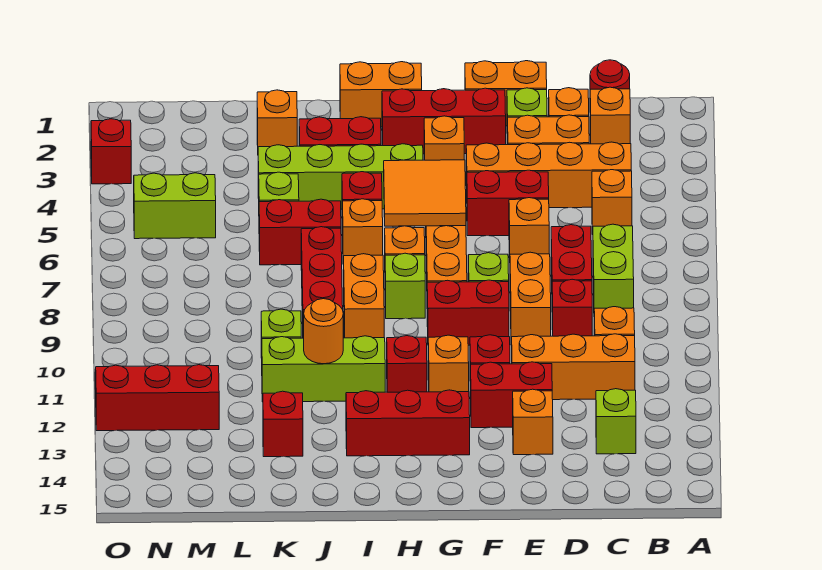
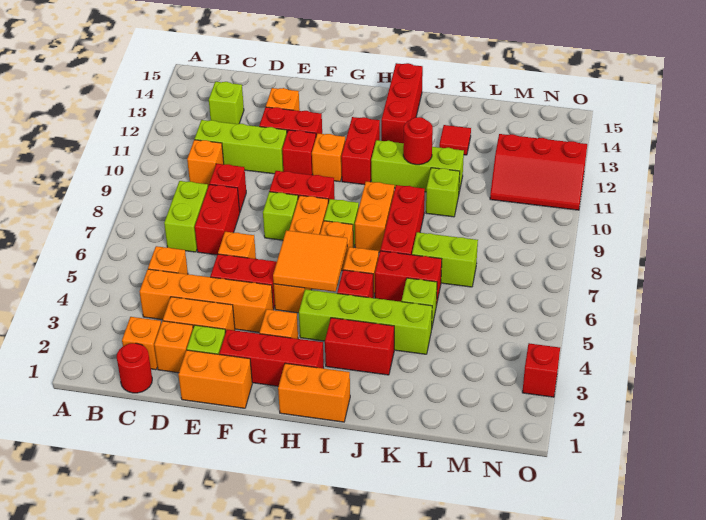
orange brick C11:E11 level 1 -> lime brick C11:E11 level 1
orange brick E8:E9 level 1 -> none
red brick G13:I13 level 1 -> red brick I13:I15 level 1
red brick H11 level 1 -> red brick H11:H12 level 1
orange round brick J11 level 2 -> red round brick J11 level 2
orange brick K2 level 1 -> none
red brick K13 level 1 -> red tile K13 level 1
lime brick M5:N5 level 1 -> lime brick K7:L7 level 1

